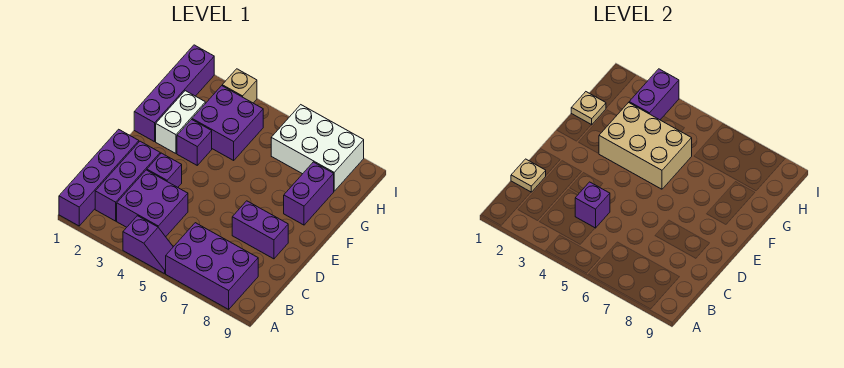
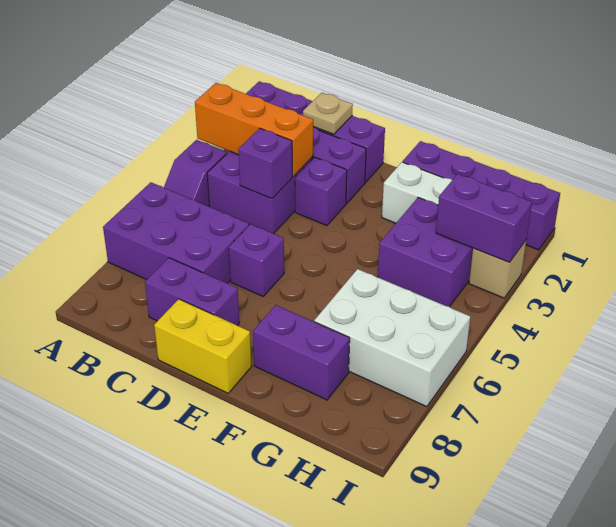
none -> orange brick A3:C3 level 2
purple brick A6:B8 level 1 -> purple brick A6:C7 level 1
purple brick D7:D8 level 1 -> purple brick C8:D8 level 1
none -> yellow brick D9:E9 level 1
purple brick F3 level 1 -> purple brick D6 level 1
tan brick F3:G5 level 2 -> none
tan plate G1 level 2 -> none
white brick H6:I8 level 1 -> white brick G6:I7 level 1

